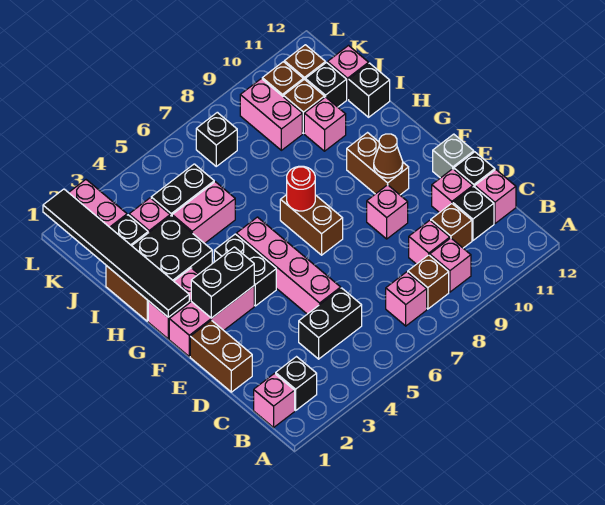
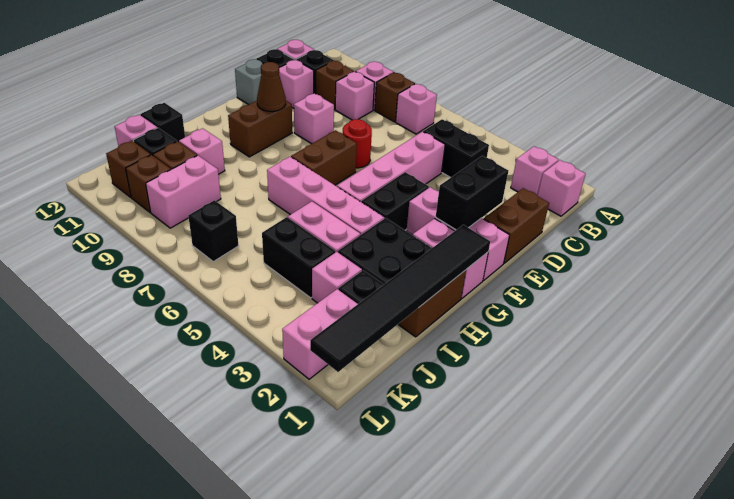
black brick B2 level 1 -> pink brick B2 level 1
black brick F2:F3 level 2 -> black brick E2:F2 level 2
red round brick G7 level 2 -> red round brick E7 level 1
none -> pink brick H4:H7 level 1

